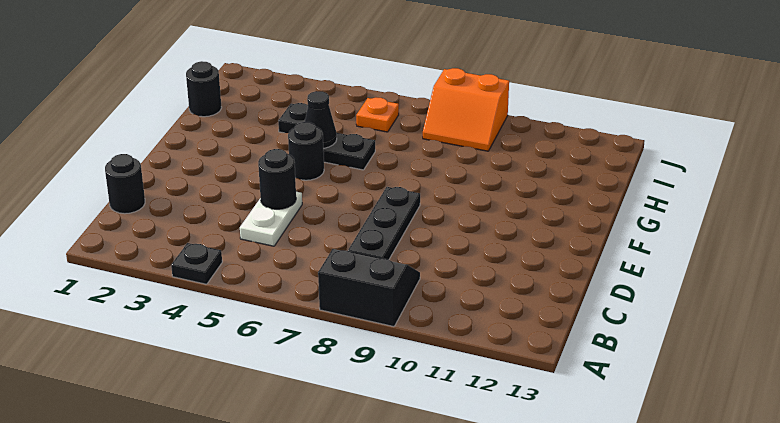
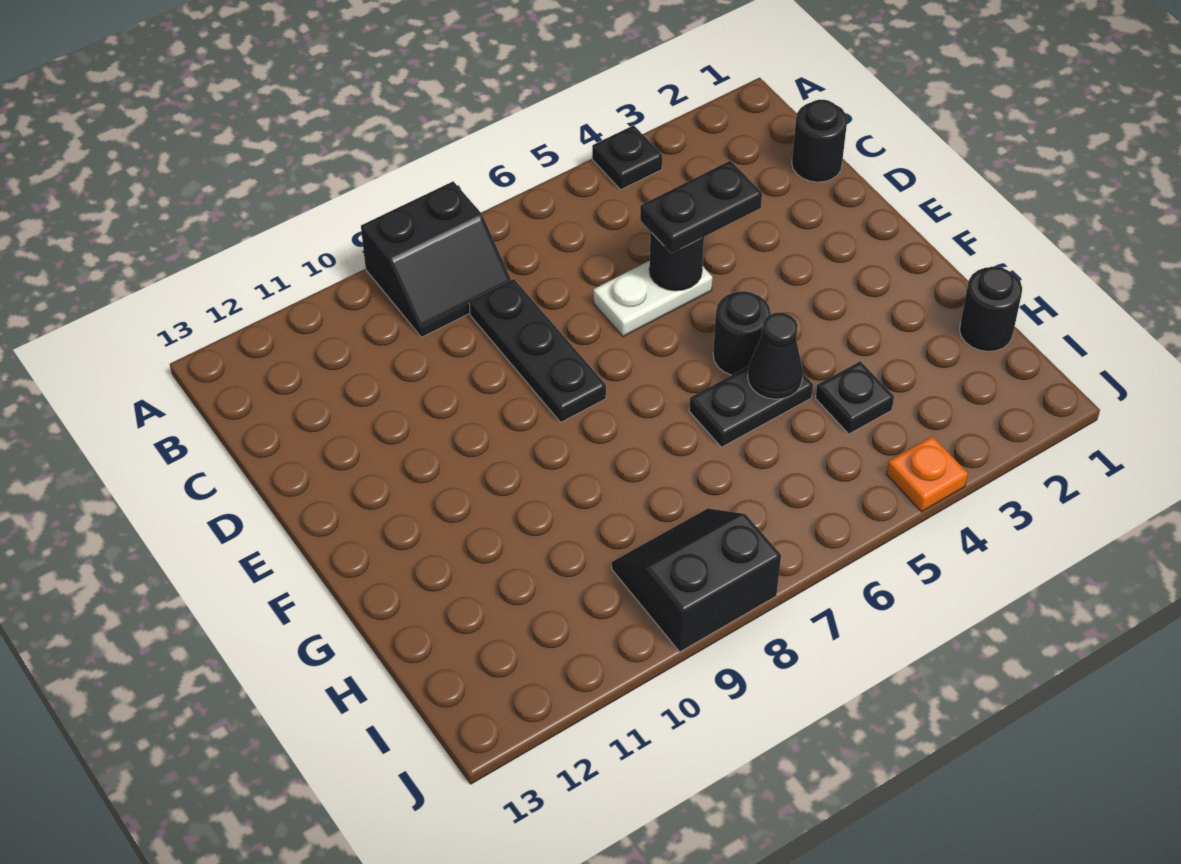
white plate C5:D5 level 1 -> white plate D5:D6 level 1
none -> black plate D4:D5 level 3
orange plate I6 level 1 -> orange plate J4 level 1
orange slope I8:J9 level 1 top J -> black slope I8:J9 level 1 top J

